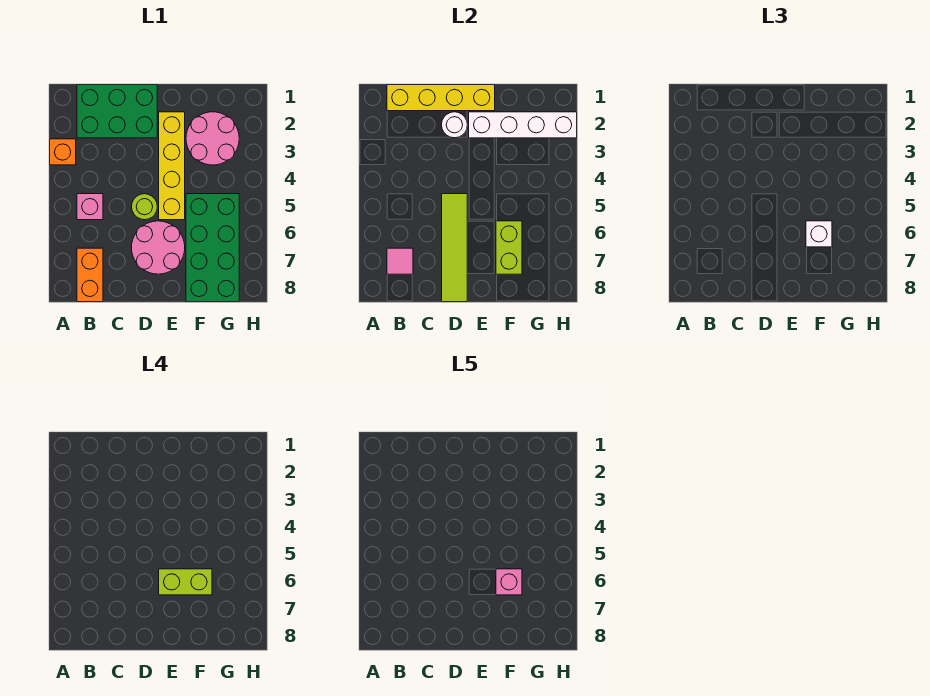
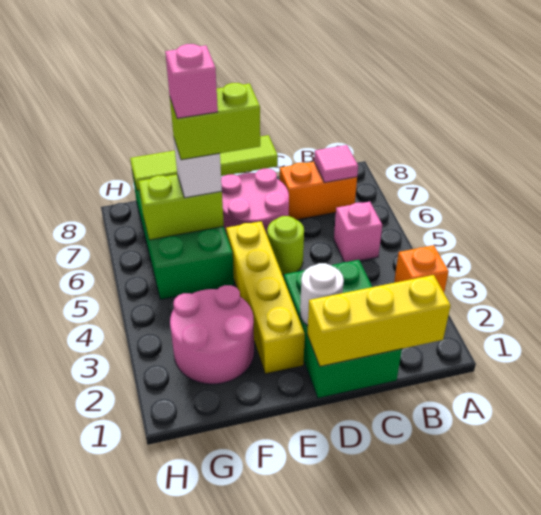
green brick B1:D2 level 1 -> green brick C1:D3 level 1
yellow brick B1:E1 level 2 -> yellow brick B1:D1 level 2
orange brick B7:B8 level 1 -> orange brick B7:C7 level 1
lime tile D5:D8 level 2 -> lime tile D8:G8 level 2
white brick E2:H2 level 2 -> none
lime brick F6:F7 level 2 -> lime brick F6:G6 level 2

